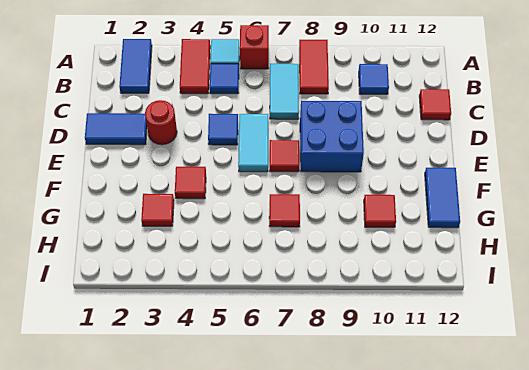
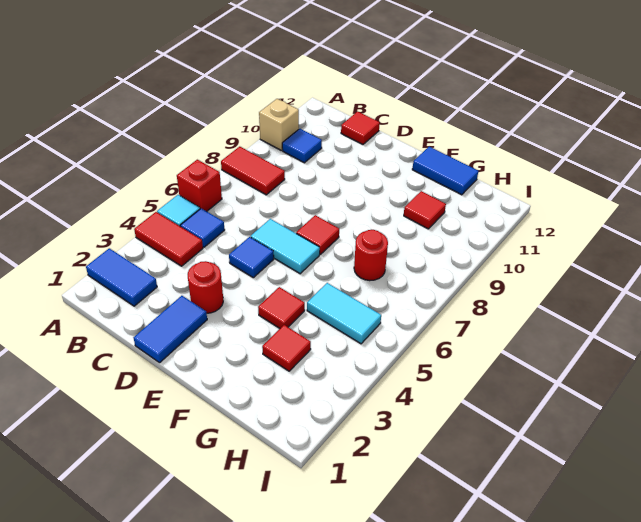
none -> tan brick A10 level 1
cyan tile B7:C7 level 1 -> cyan tile G5:H5 level 1
blue brick D8:E9 level 1 -> none
red tile G7 level 1 -> red round brick G7 level 1

